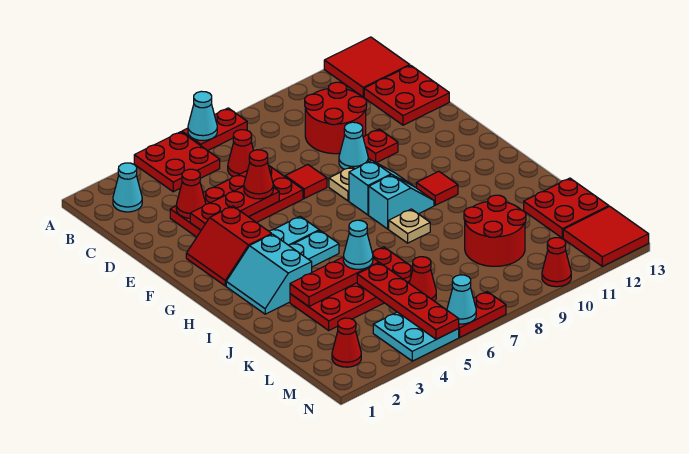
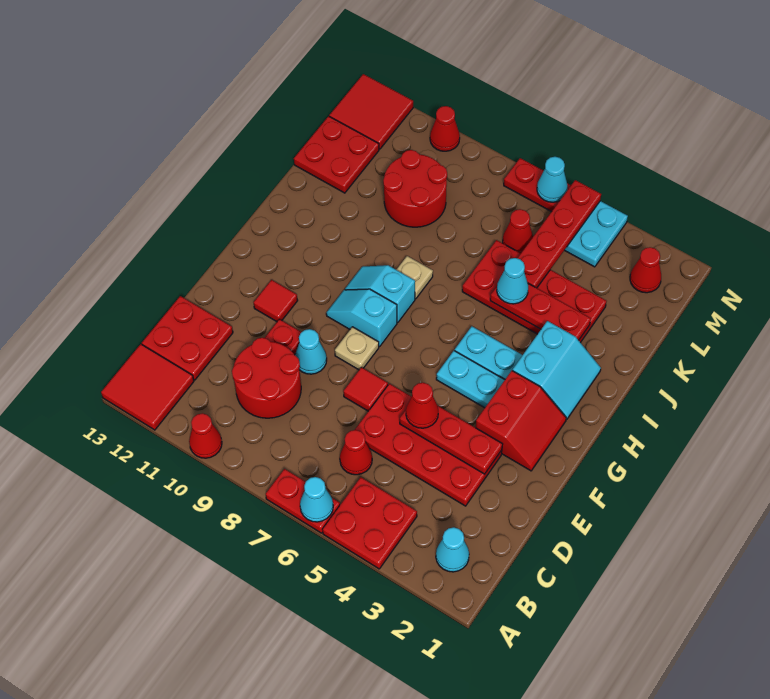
red cone D3 level 2 -> red cone A10 level 1
red tile H10 level 1 -> red tile F11 level 1

